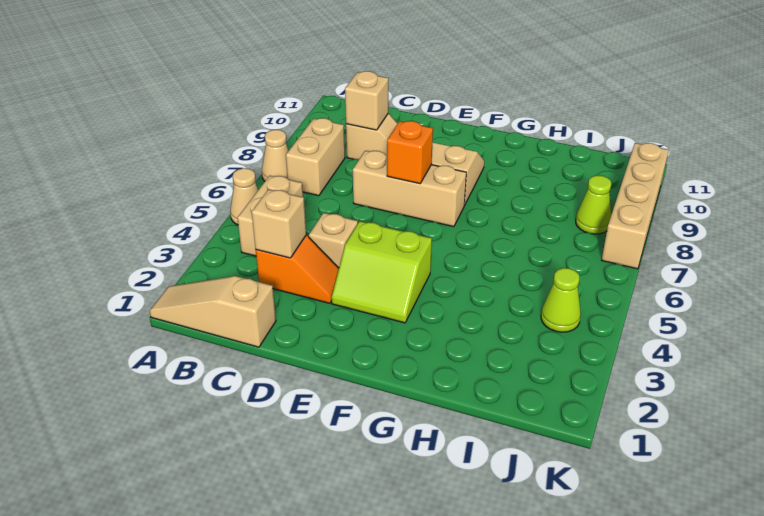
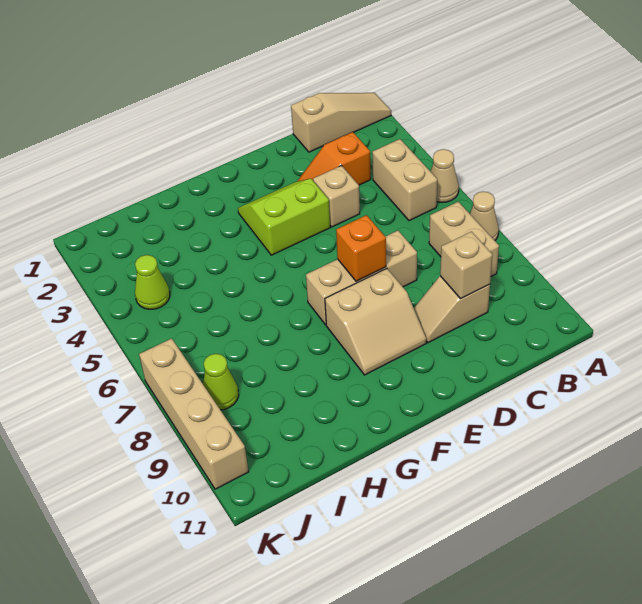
tan brick C3 level 2 -> none

